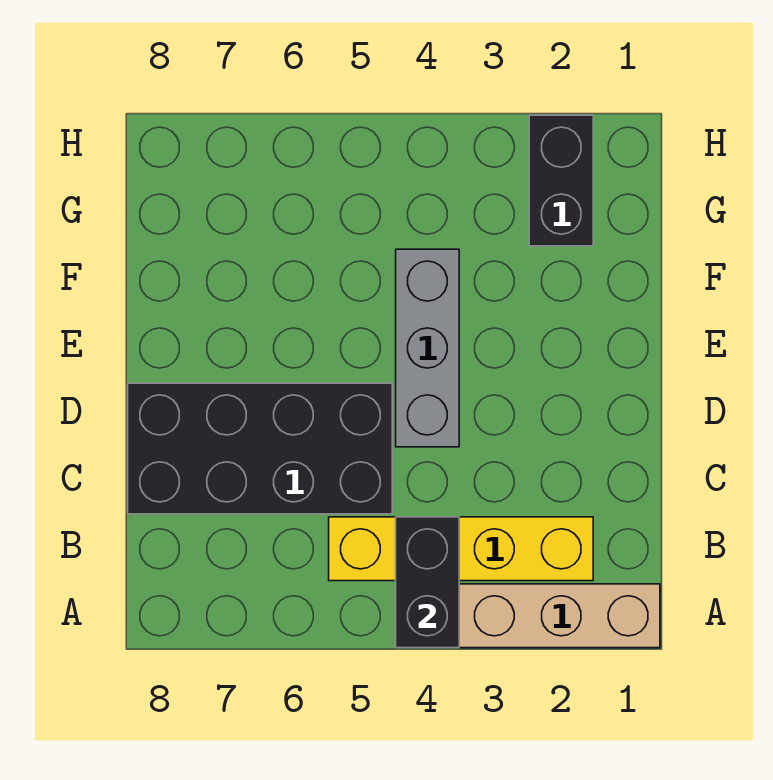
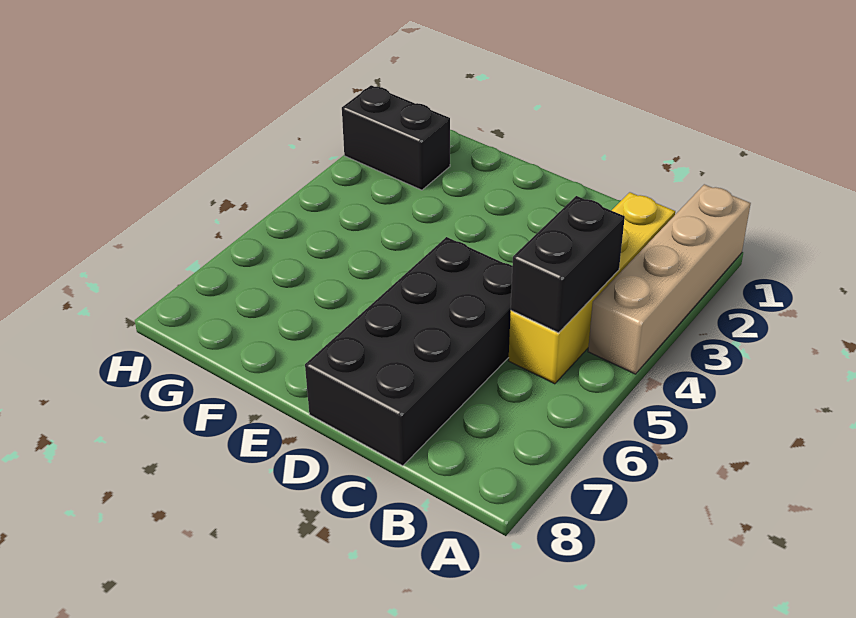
black brick A4:B4 level 2 -> black brick B4:B5 level 2
grey brick D4:F4 level 1 -> none

